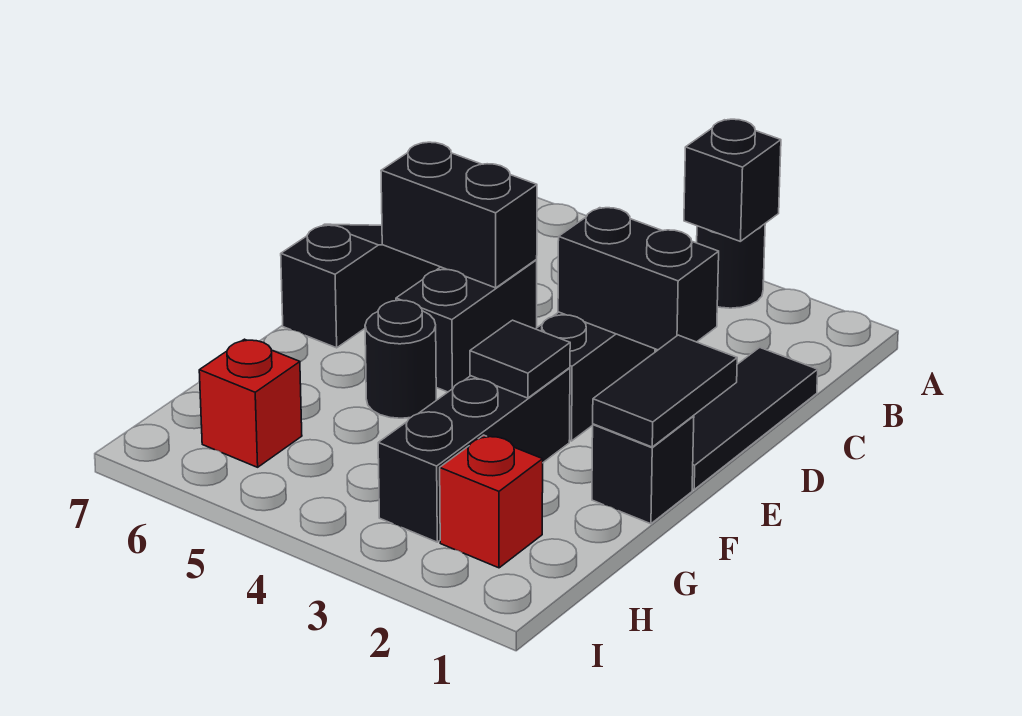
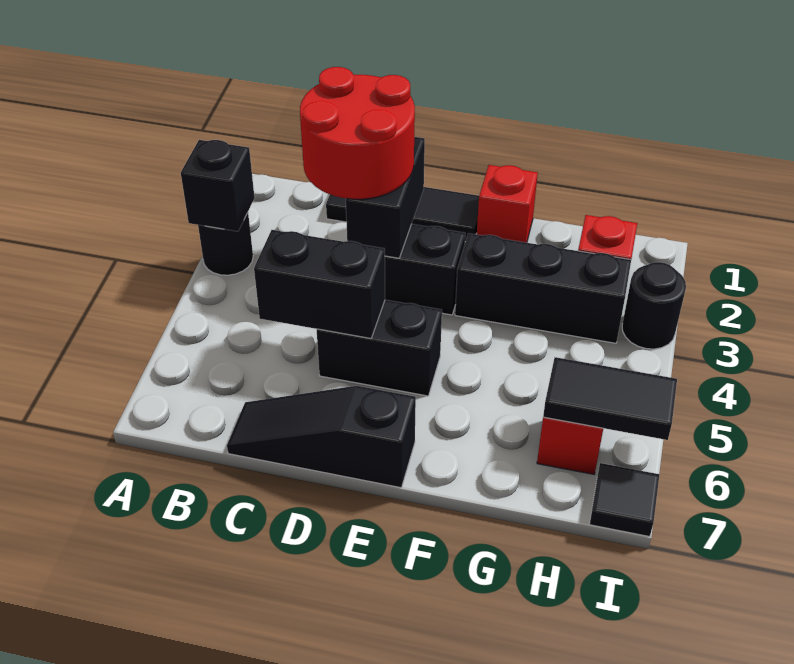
none -> red round brick C2:D3 level 3
black brick D5:D6 level 2 -> black brick C5:D5 level 2
black tile E1:F1 level 2 -> black tile H6:I6 level 2
black brick F1 level 1 -> red brick F1 level 1
black tile F3 level 2 -> black tile I7 level 1
black round brick F5 level 1 -> black round brick I3 level 1

